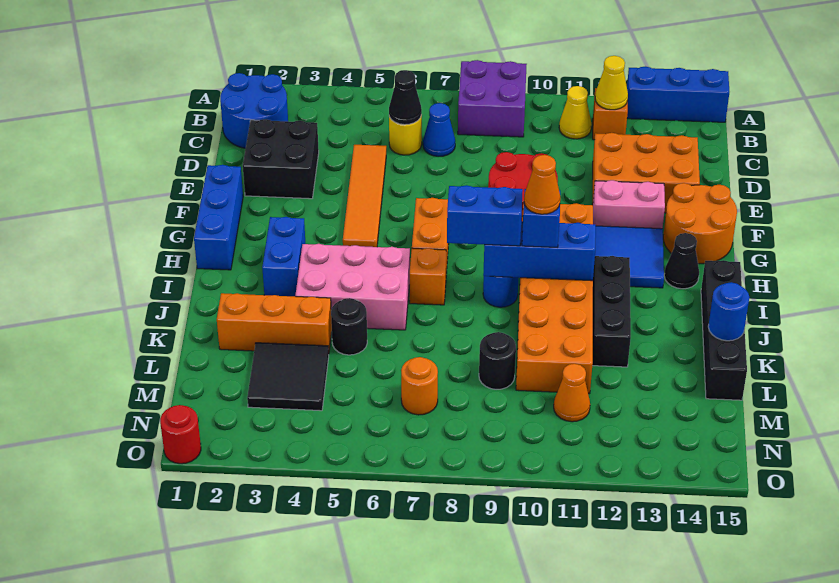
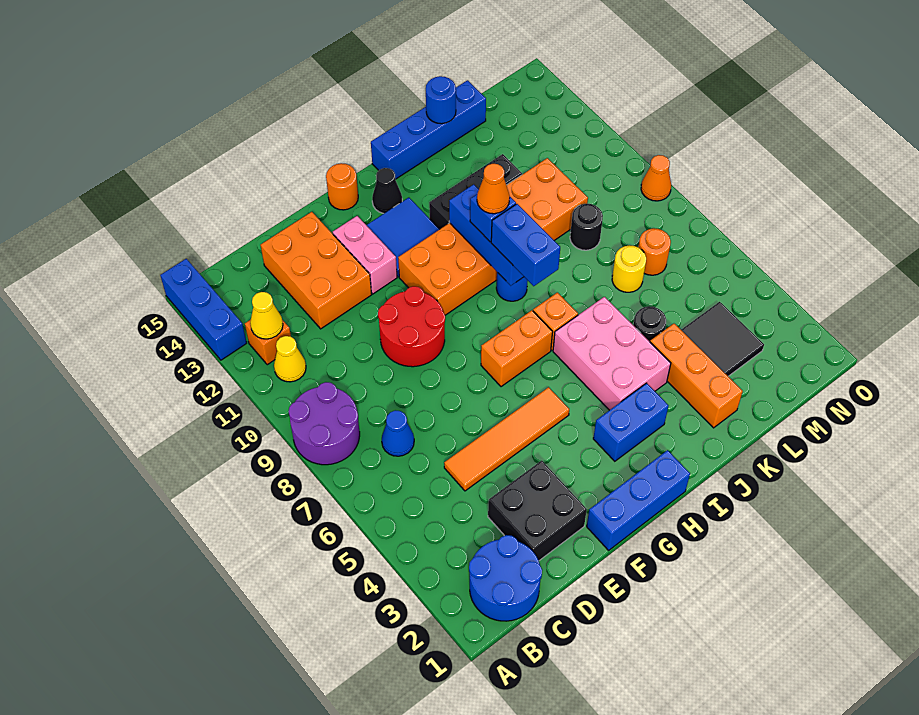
purple brick A8:B9 level 1 -> purple round brick A8:B9 level 1
yellow round brick C6 level 1 -> yellow round brick L7 level 1
black cone C6 level 2 -> none
orange round brick F14:G15 level 1 -> orange round brick G15 level 1
black brick I15:L15 level 1 -> blue brick I15:L15 level 1
orange cone M11 level 1 -> orange cone O9 level 1
red round brick O1 level 1 -> none

